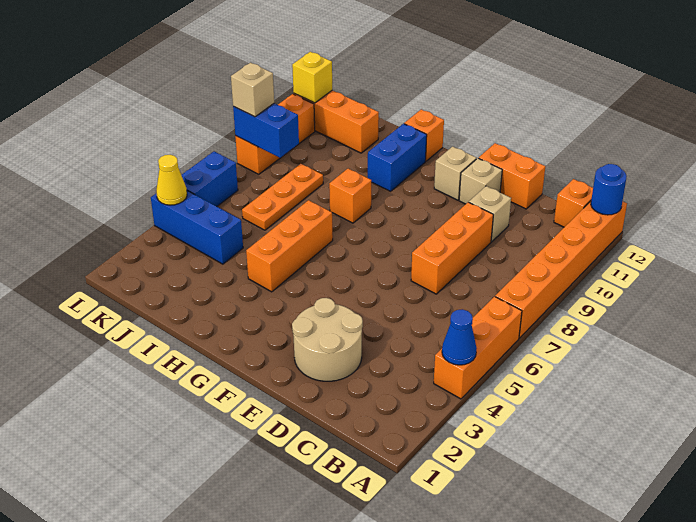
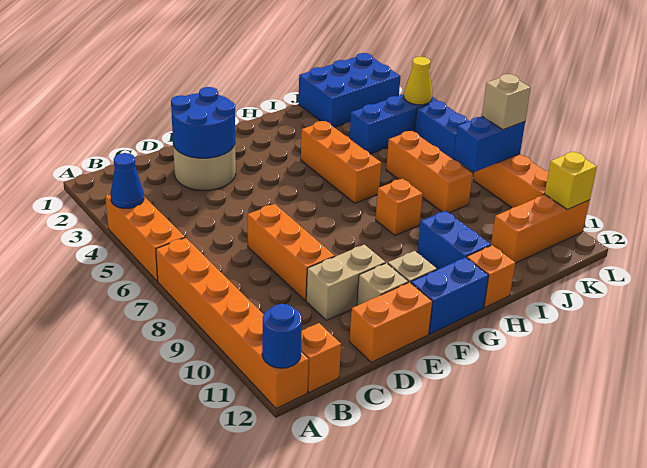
none -> blue round brick D2:E3 level 2
tan brick D10 level 1 -> tan brick D10:E10 level 1
none -> blue brick F12:G12 level 1
none -> blue brick J1:L2 level 1
orange plate J6:J8 level 1 -> orange brick J6:J8 level 1

